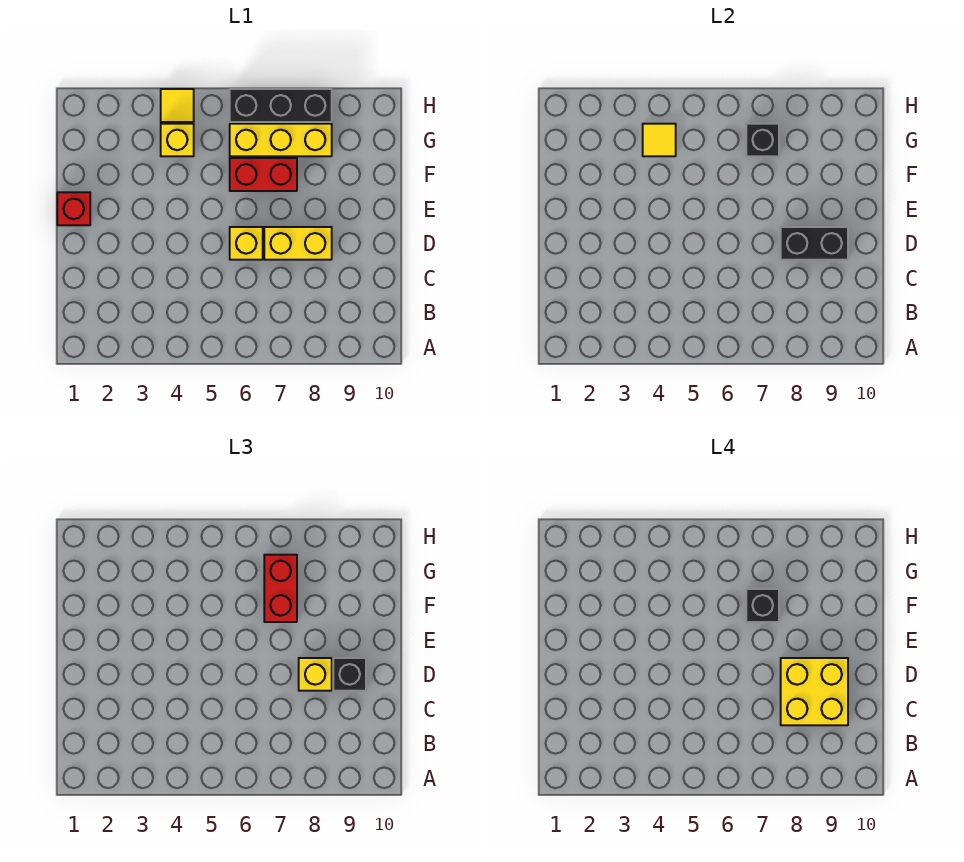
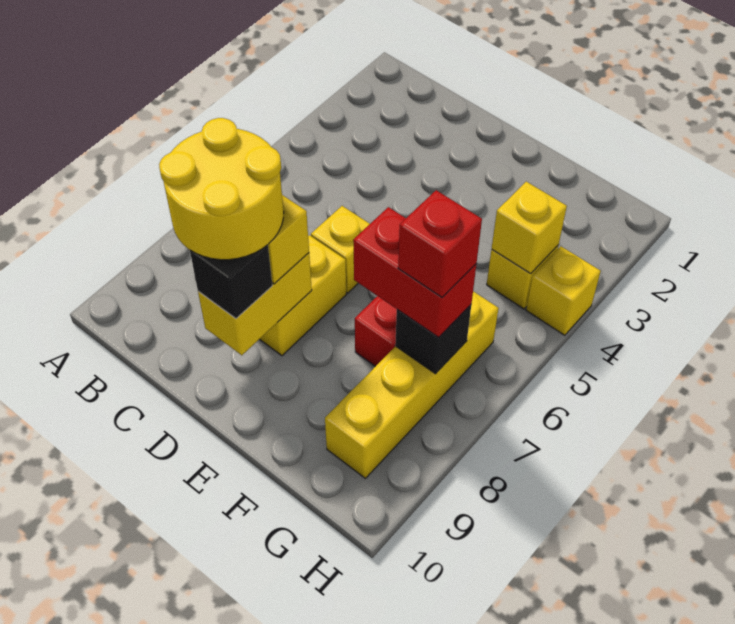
yellow brick C8:D9 level 4 -> yellow round brick C8:D9 level 4
black brick D8:D9 level 2 -> yellow brick D8:D9 level 2
red brick E1 level 1 -> red brick G7 level 4
black brick F7 level 4 -> none
yellow tile G4 level 2 -> yellow brick G4 level 2
yellow brick G6:G8 level 1 -> yellow brick G6:G9 level 1
yellow tile H4 level 1 -> yellow brick H4 level 1
black brick H6:H8 level 1 -> none

